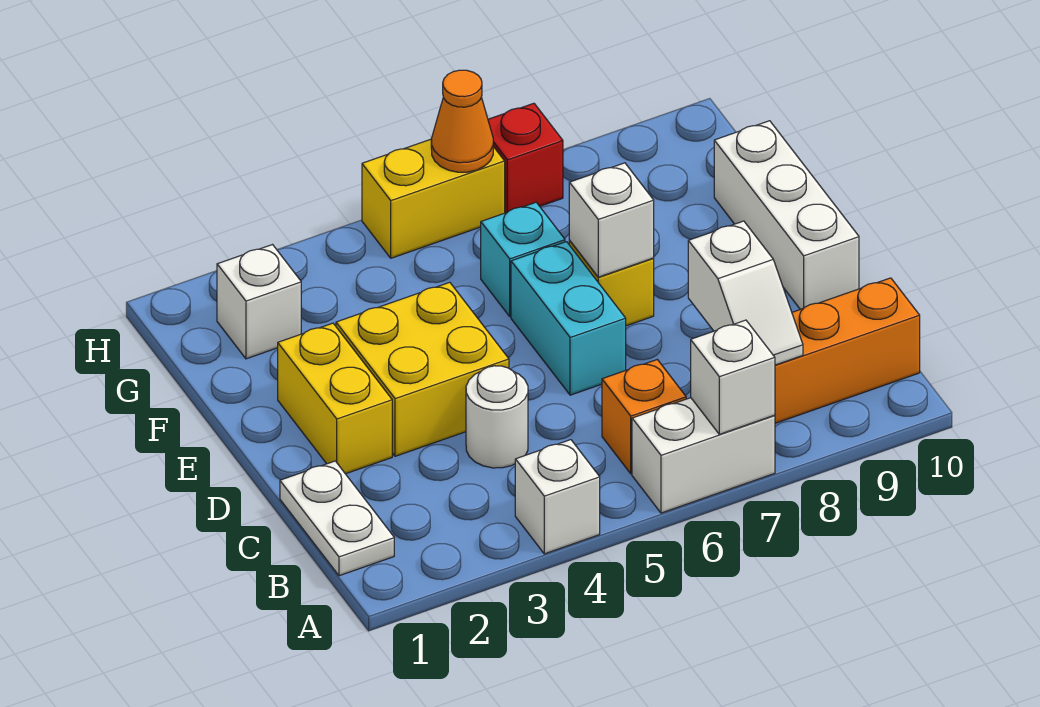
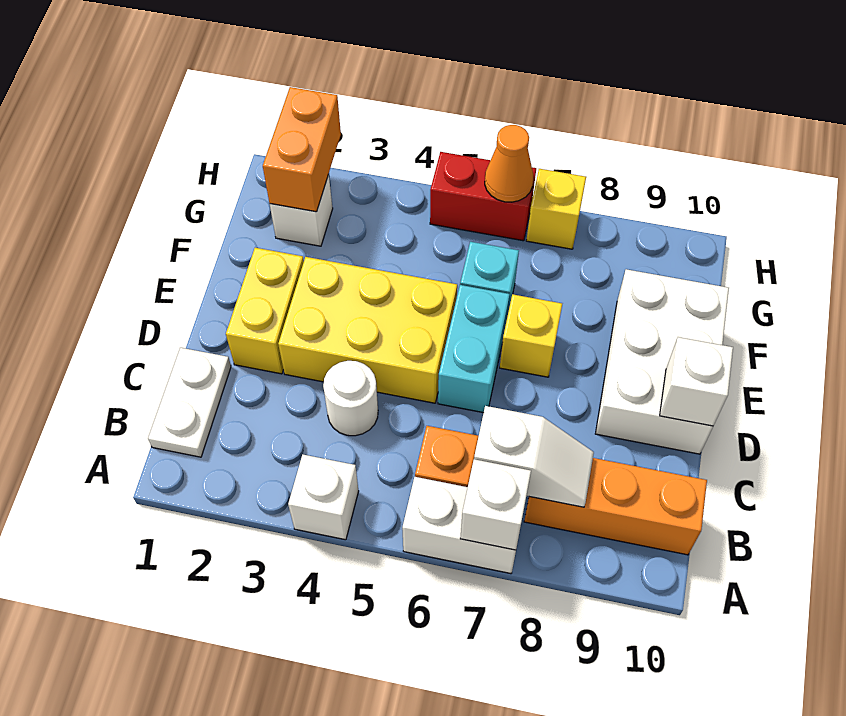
white slope B8:C8 level 2 top C -> white slope B7:B8 level 2 top 7
yellow brick D3:E4 level 1 -> yellow brick D3:E5 level 1
white brick D10:F10 level 1 -> white brick D9:F10 level 1
white brick E7 level 2 -> white brick D10 level 2
none -> orange brick G2:H2 level 2
yellow brick H5:H6 level 1 -> red brick H5:H6 level 1
red brick H7 level 1 -> yellow brick H7 level 1

